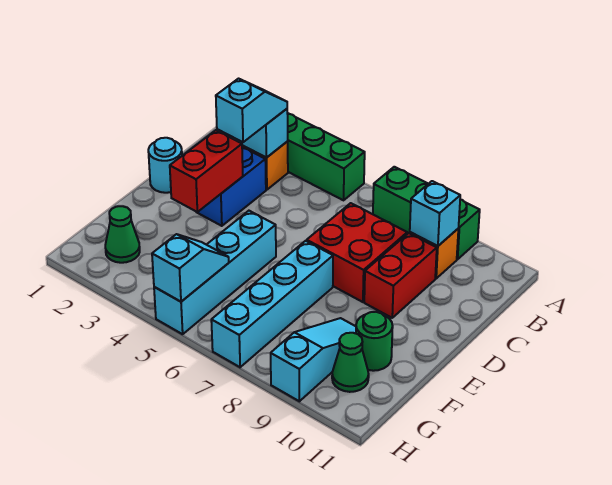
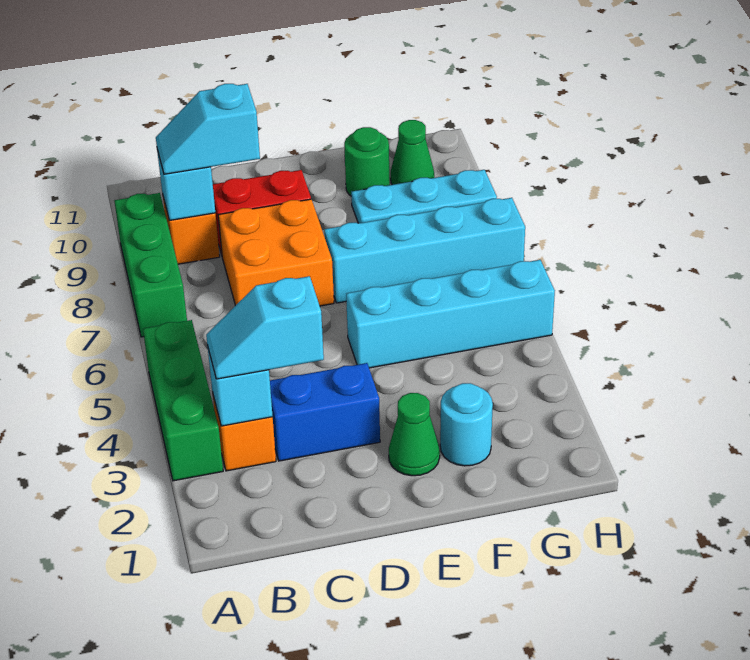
red brick C7:D8 level 1 -> orange brick C7:D8 level 1
cyan round brick D1 level 1 -> cyan round brick F2 level 1
red brick D3:E3 level 2 -> none
cyan slope F9:H9 level 1 top H -> cyan plate F9:H9 level 1
green cone G2 level 1 -> green cone E2 level 1
cyan slope G5:H5 level 2 top H -> cyan slope B9:C9 level 3 top C

